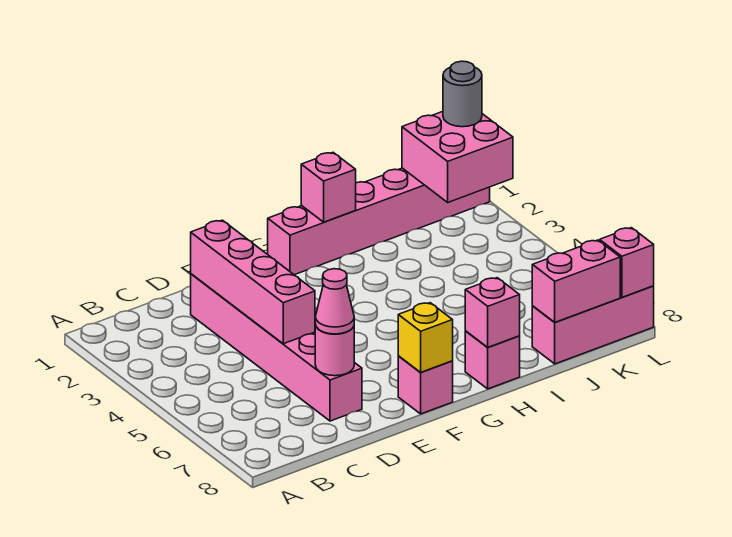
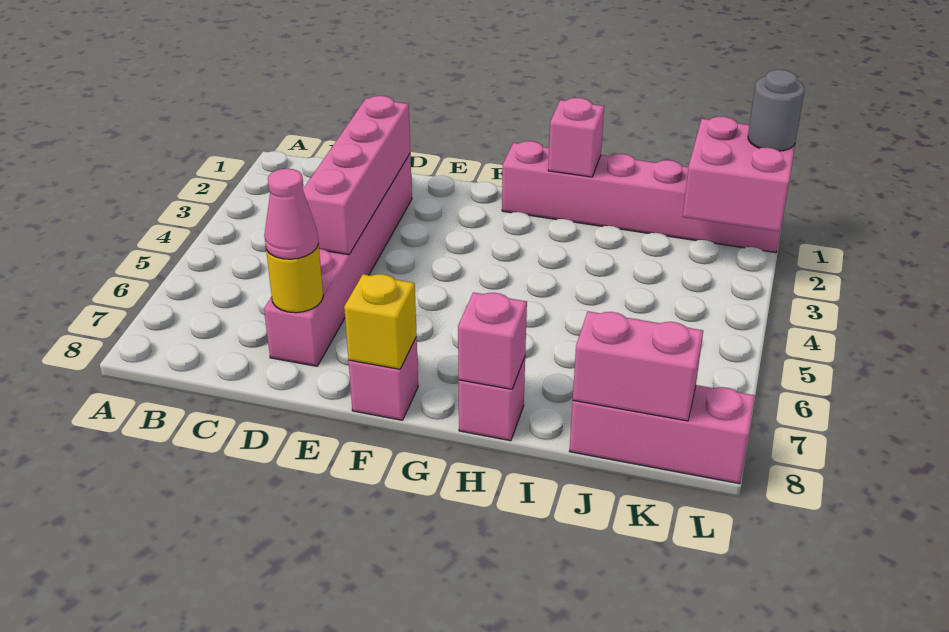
pink round brick D7 level 2 -> yellow round brick D7 level 2
pink brick L8 level 2 -> none

